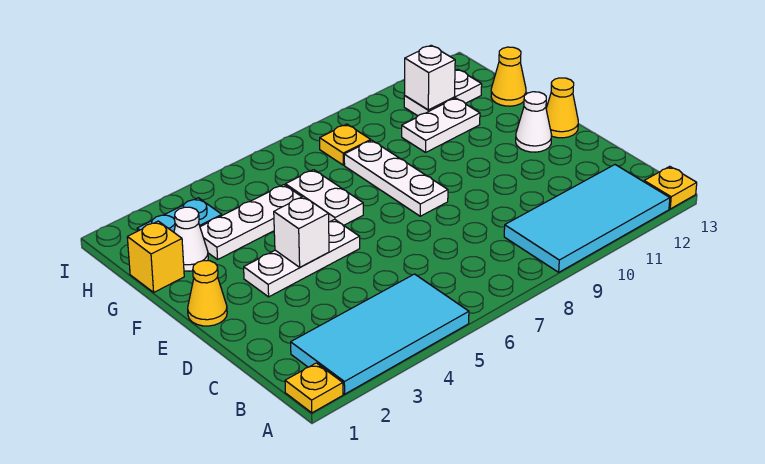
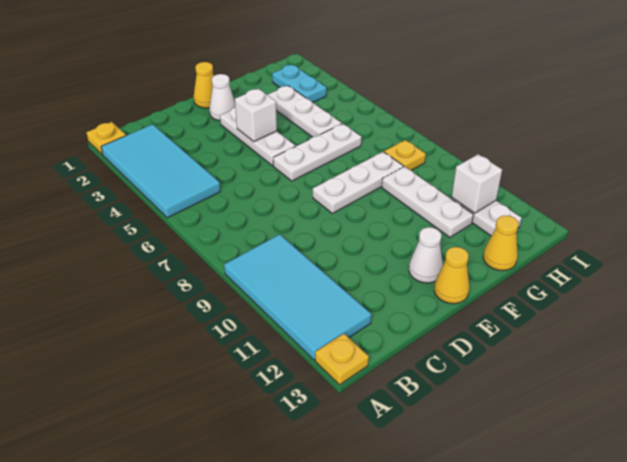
white plate F6:G6 level 1 -> white plate E6:G6 level 1
yellow brick G1 level 1 -> none
white cone G2 level 1 -> white cone E2 level 1
white plate G10:G11 level 1 -> white plate G9:G11 level 1

